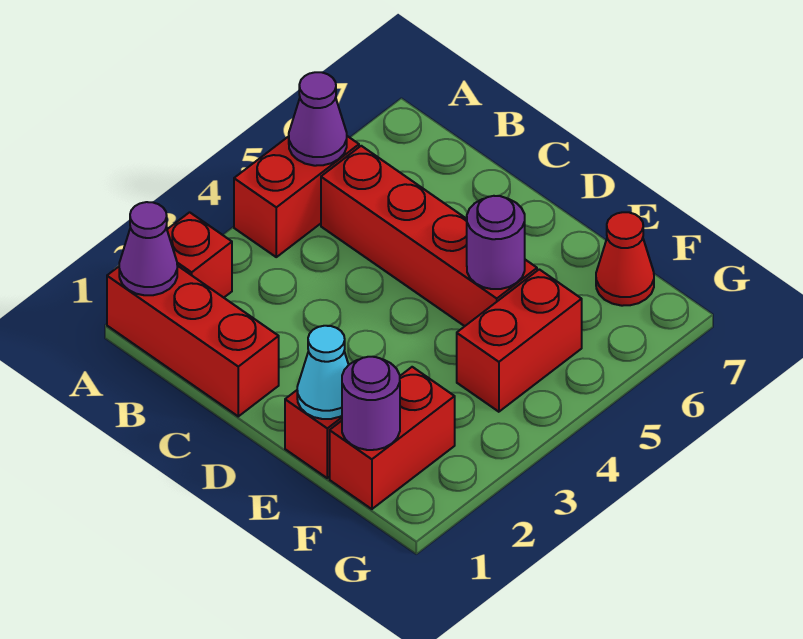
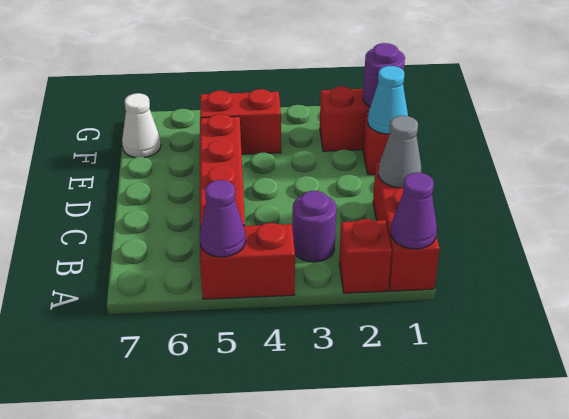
none -> grey cone C1 level 2
purple round brick E5 level 2 -> purple round brick B3 level 1
red cone F7 level 1 -> white cone F7 level 1

